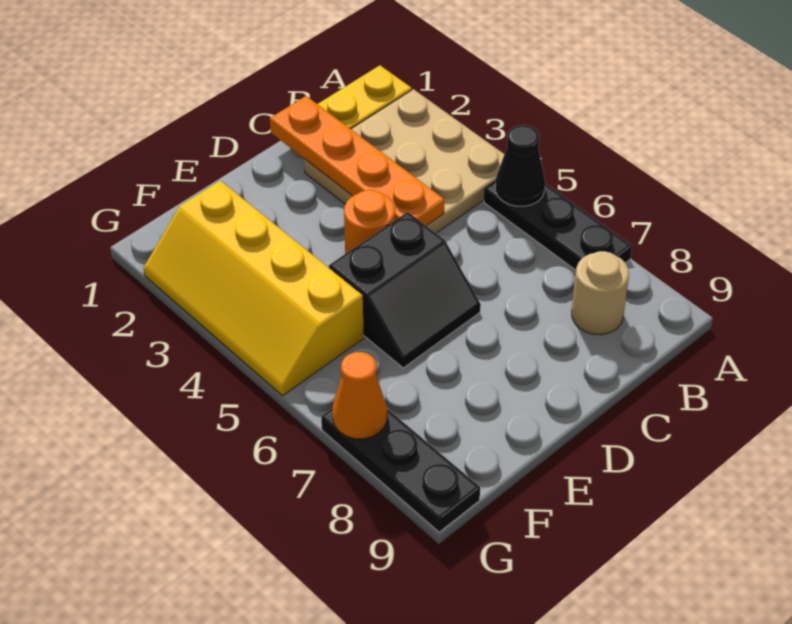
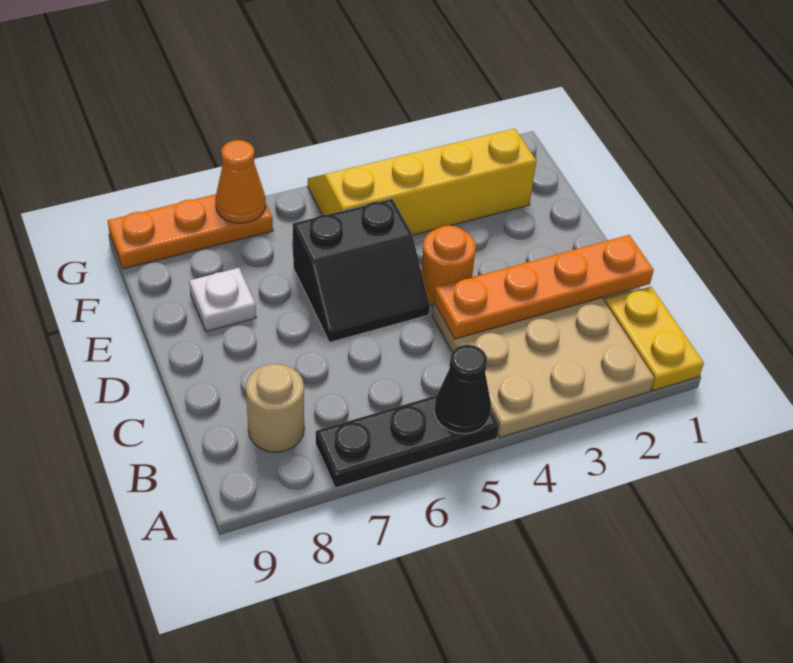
black slope D5:E6 level 1 top 5 -> black slope D5:E6 level 1 top E
none -> white plate E8 level 1
black plate G7:G9 level 1 -> orange plate G7:G9 level 1

